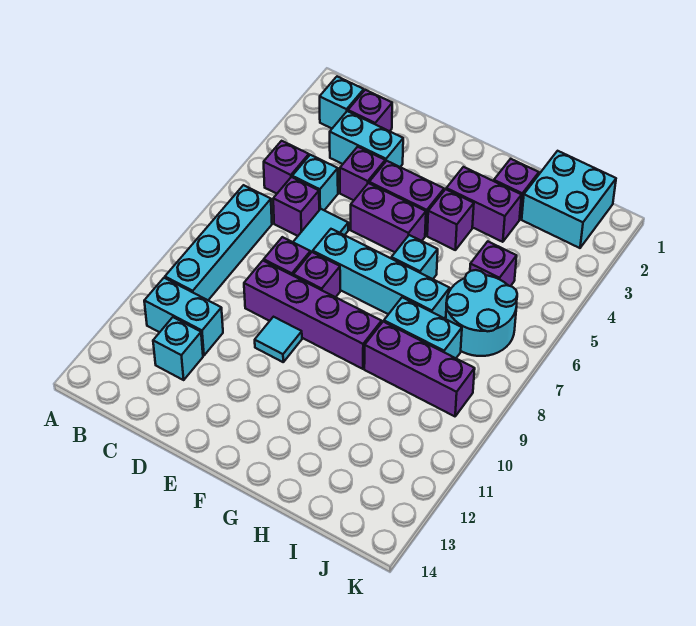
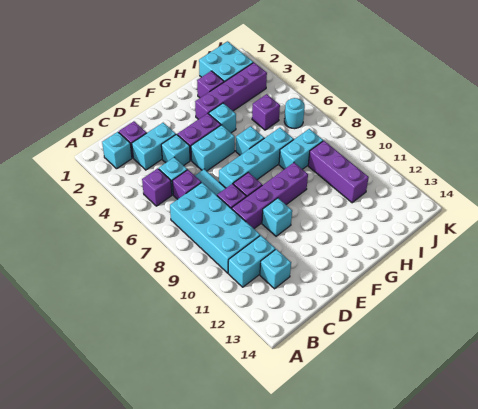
cyan brick B7:B10 level 1 -> cyan brick B7:C10 level 1
purple brick D4 level 1 -> cyan brick D4 level 1
purple brick E5:F5 level 1 -> cyan brick E5:F5 level 1
cyan tile E10 level 1 -> cyan brick E10 level 1
purple brick G3:H3 level 1 -> purple brick G3:J3 level 1
purple brick G4 level 1 -> cyan brick G4 level 1
purple brick H9:J9 level 1 -> purple brick I9:I11 level 1
cyan round brick I6:J7 level 1 -> cyan round brick J6 level 1

